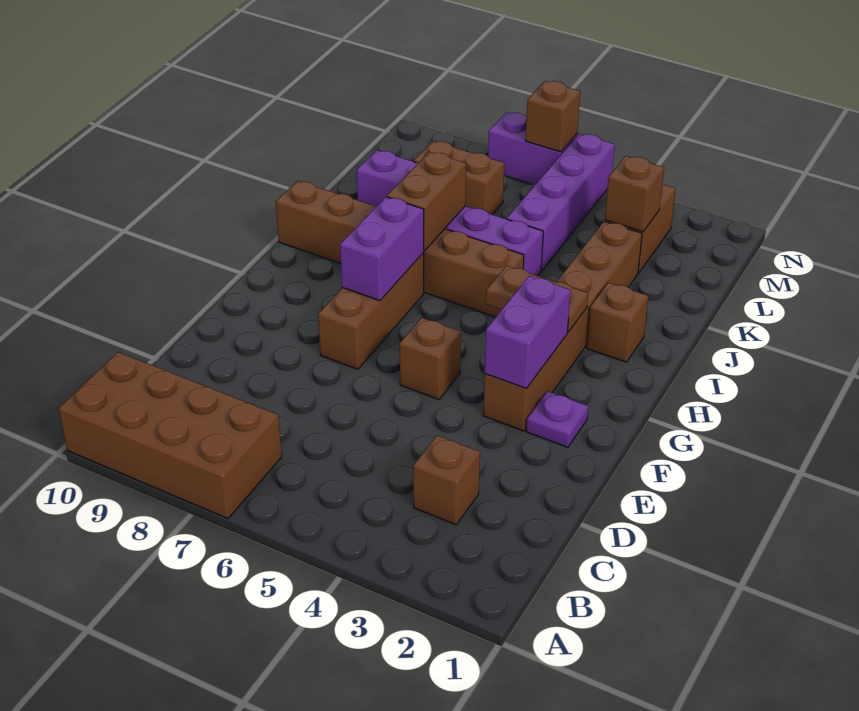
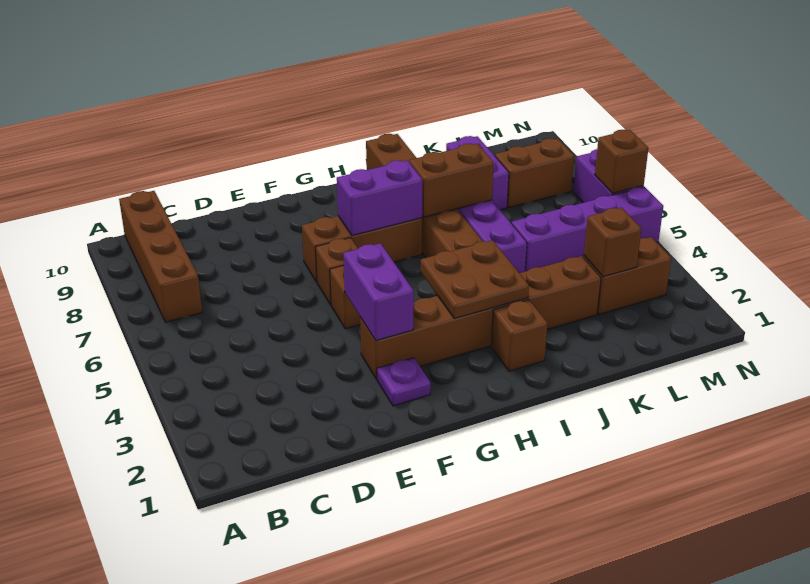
brown brick A7:B10 level 1 -> brown brick B7:B10 level 1
brown brick C3 level 1 -> brown brick F6 level 1
purple brick F3:G3 level 2 -> purple brick F3:F4 level 2
brown plate H3:H4 level 2 -> brown plate H3:I4 level 2
brown brick L7:L8 level 1 -> brown brick L8:M8 level 1

